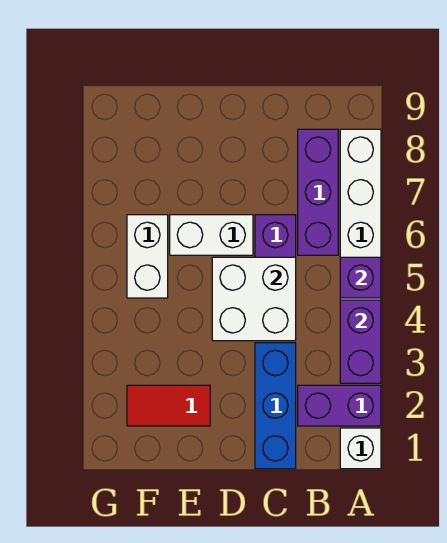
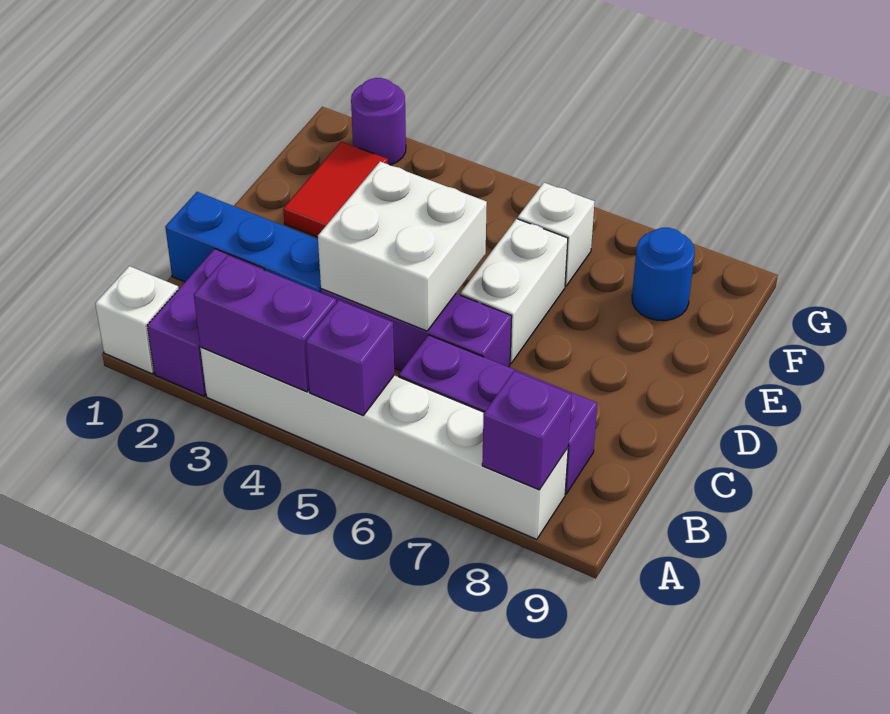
none -> purple brick A8 level 2
white brick F5:F6 level 1 -> white brick F6 level 1
none -> blue round brick F8 level 1
none -> purple round brick G2 level 1

